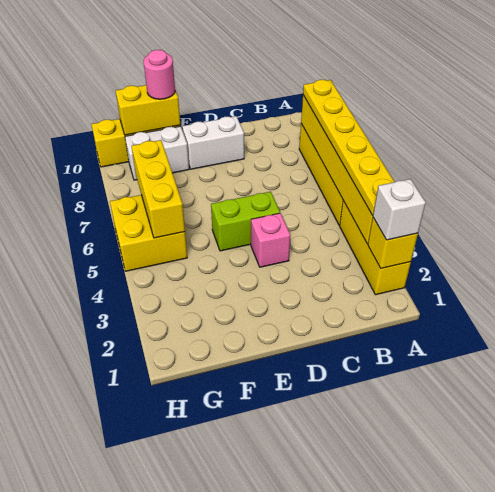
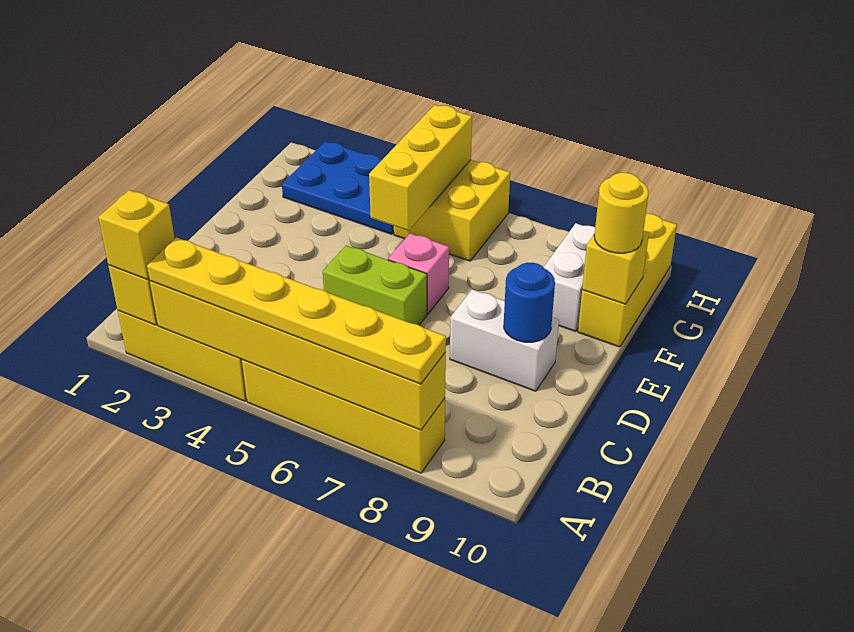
white brick A2 level 3 -> yellow brick A2 level 3
pink brick D4 level 1 -> pink brick E6 level 1
lime brick D5:E5 level 1 -> lime brick D5:D6 level 1
white brick D9:E9 level 1 -> white brick D8:D9 level 1
none -> blue round brick D9 level 2
yellow brick F10:G10 level 2 -> yellow brick F10 level 2
pink round brick F10 level 3 -> yellow round brick F10 level 3
none -> blue plate G2:H4 level 1
yellow brick G5:G7 level 2 -> yellow brick F5:H5 level 2

